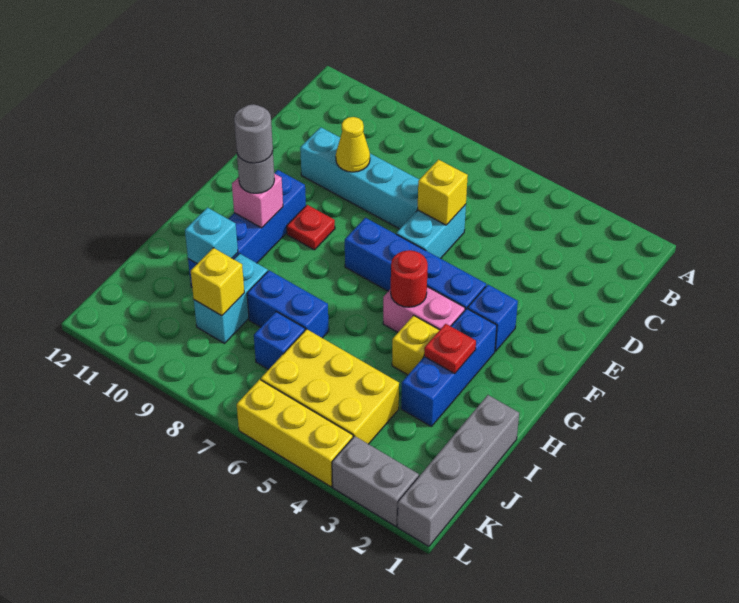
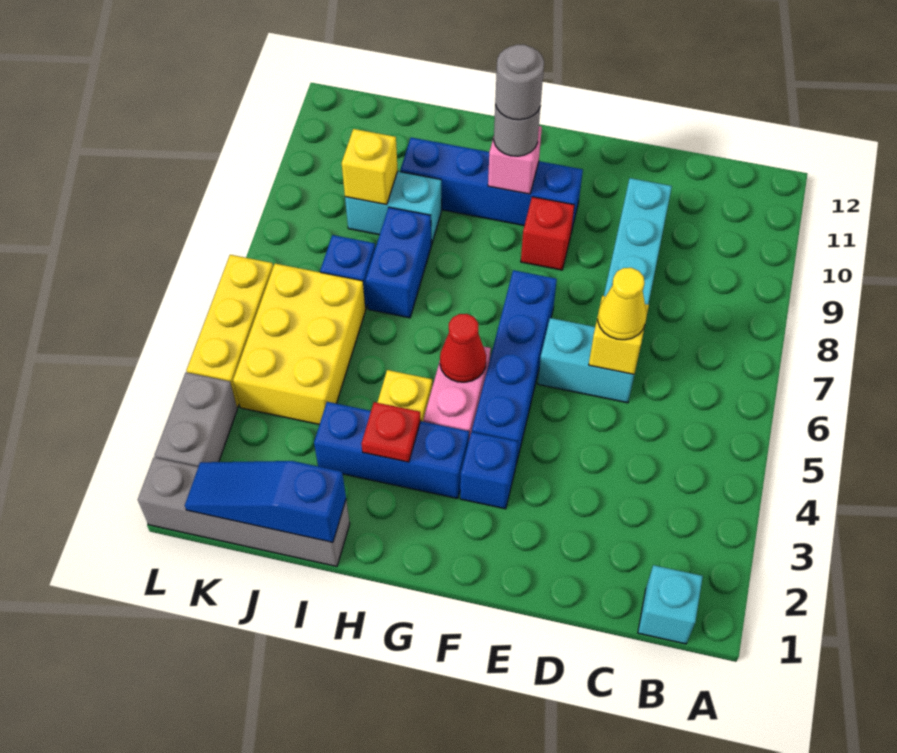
yellow cone D9 level 2 -> yellow cone D6 level 3
red plate F9 level 1 -> red brick F9 level 1
red round brick G5 level 2 -> red cone G5 level 2
none -> blue slope I1:K1 level 2 top I
cyan brick I10 level 2 -> cyan brick B1 level 1

